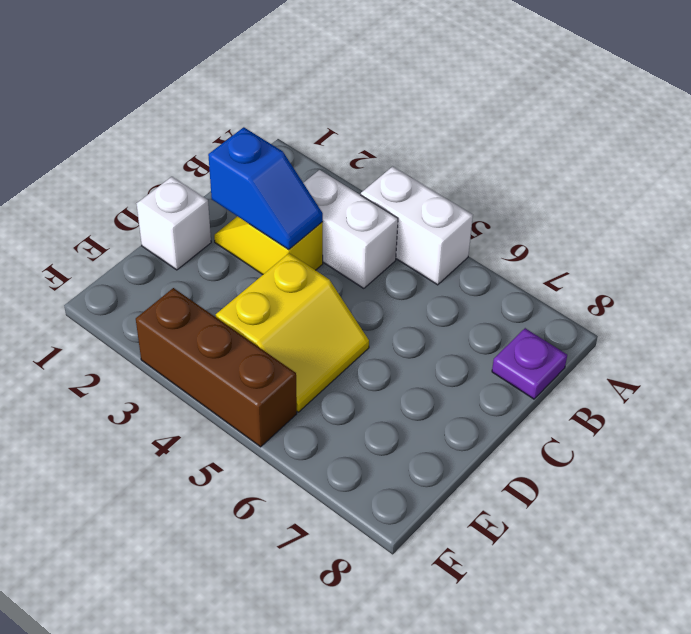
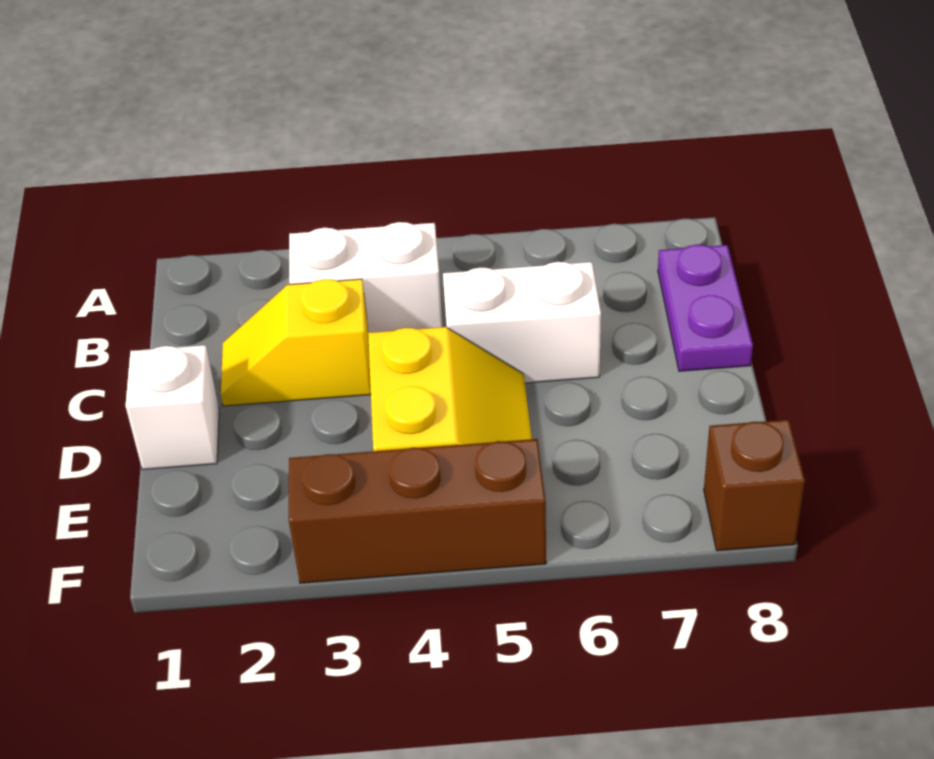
white brick A4:A5 level 1 -> white brick C5:C6 level 1
purple plate B8 level 1 -> purple plate B8:C8 level 1
blue slope C2:C3 level 2 top 2 -> none
none -> brown brick F8 level 1

